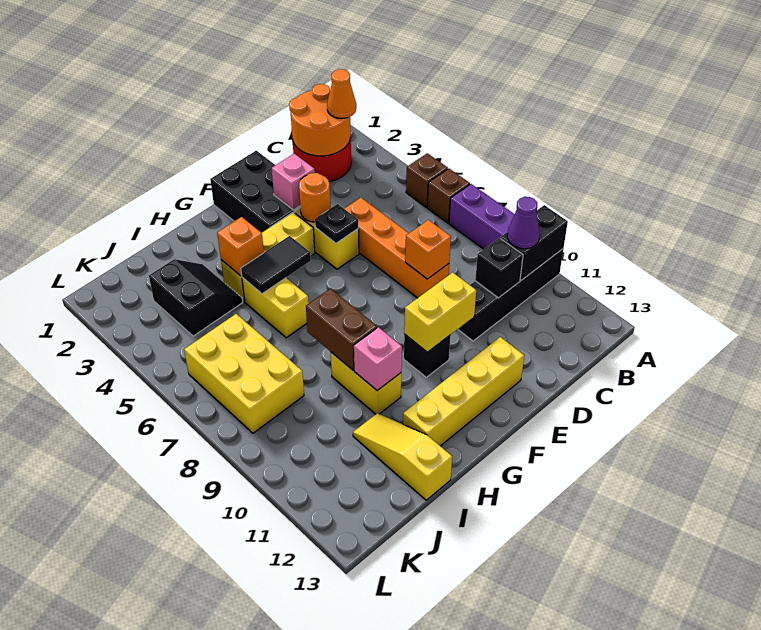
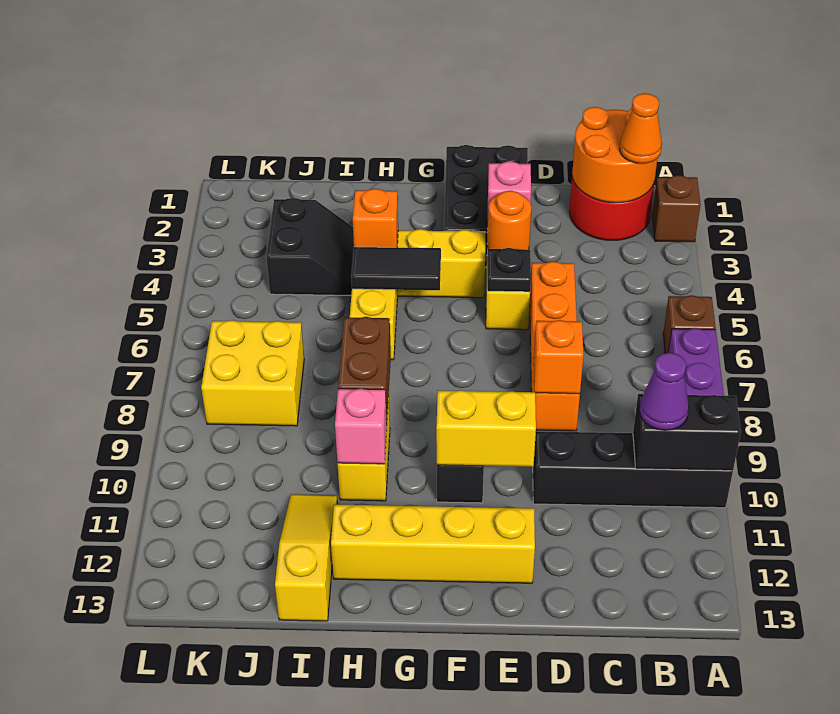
brown brick A5 level 1 -> brown brick A2 level 1
black brick C10 level 2 -> none
yellow brick J6:K8 level 1 -> yellow brick J7:K8 level 1

